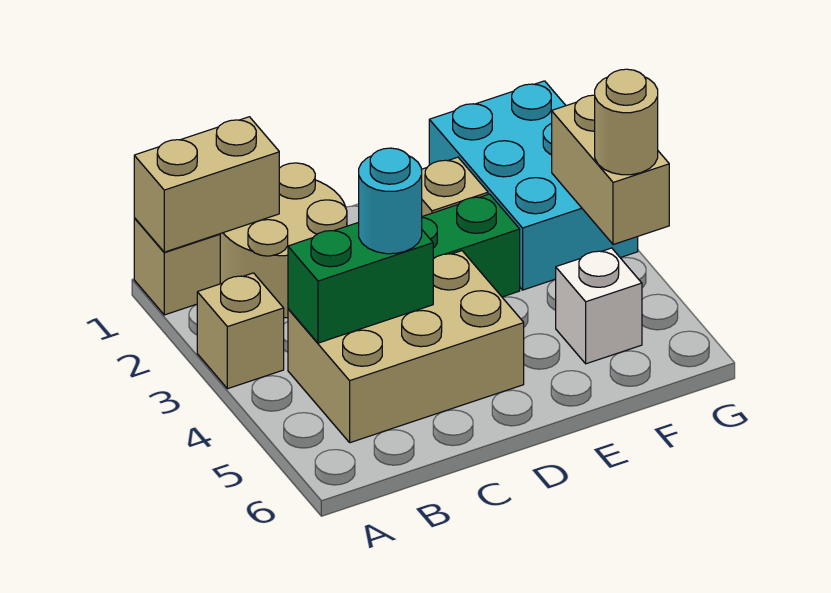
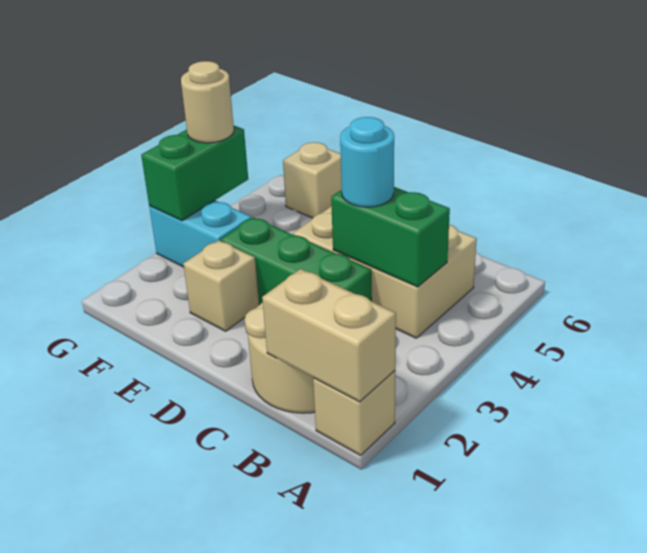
tan brick A3 level 1 -> tan brick F6 level 1
cyan brick F1:G3 level 1 -> cyan brick F3:G3 level 1
white brick F5 level 1 -> none
tan brick G3:G4 level 2 -> green brick G3:G4 level 2

